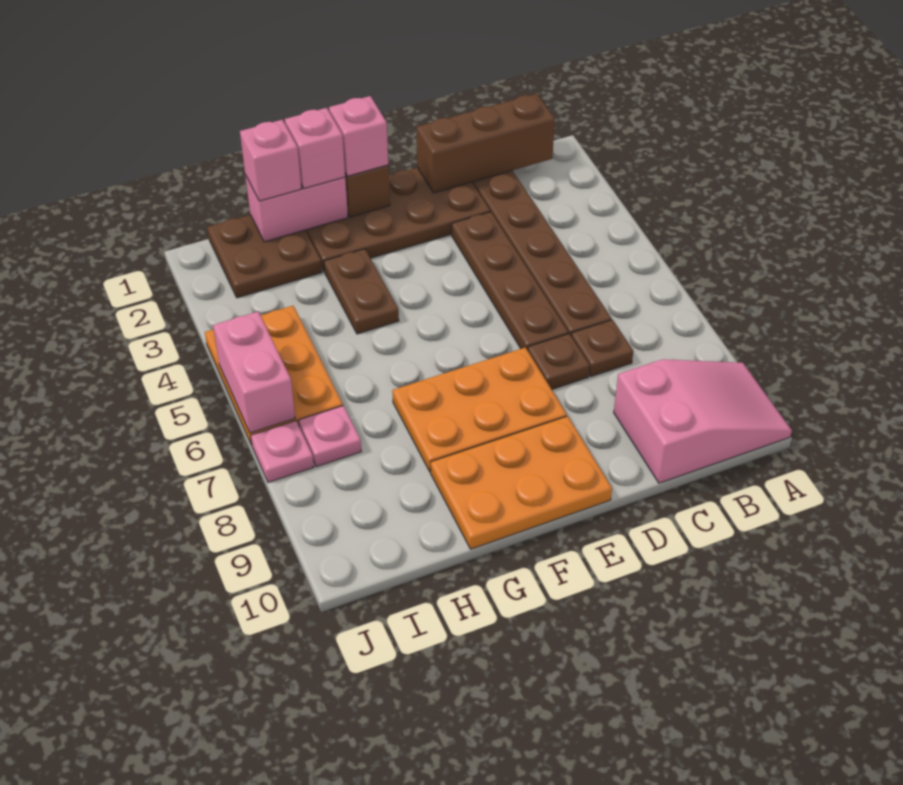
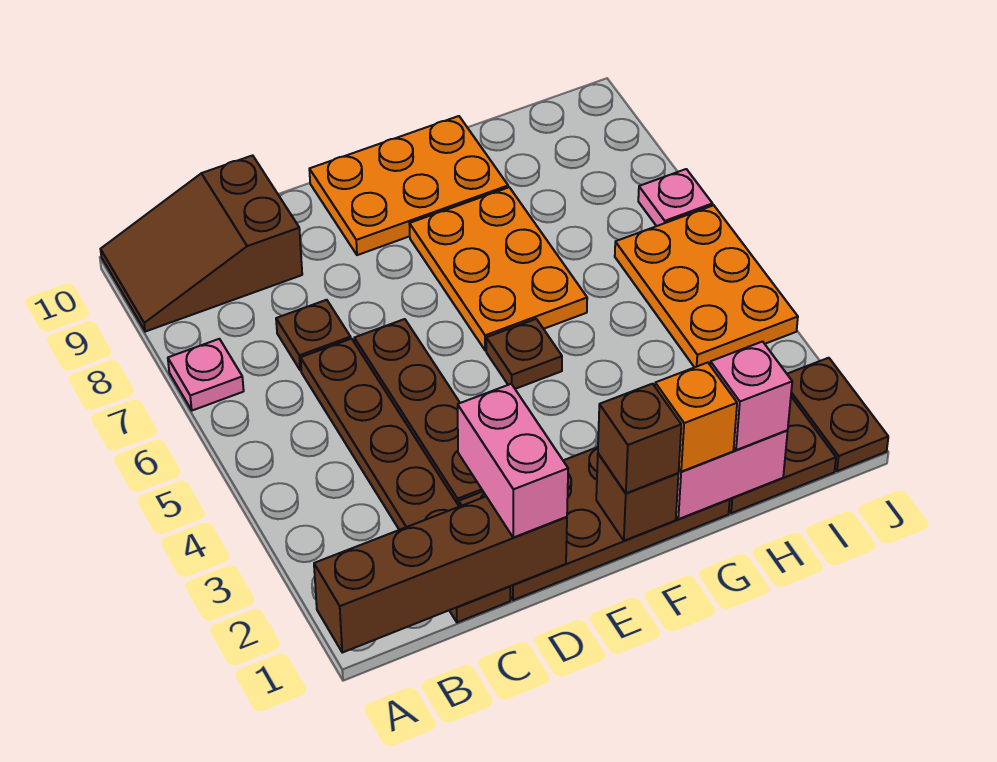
pink slope A9:C10 level 1 top C -> brown slope A9:C10 level 1 top C
brown brick B1:D1 level 2 -> brown brick A1:D1 level 2
brown plate D7 level 1 -> brown plate F5 level 1
orange plate E7:G8 level 1 -> orange plate F6:G8 level 1
pink brick F1 level 3 -> brown brick F1 level 3
pink brick G1 level 3 -> orange brick G1 level 3
brown plate G3:G4 level 1 -> brown plate J1:J2 level 1
pink plate I7 level 1 -> pink plate A7 level 1
pink brick J5:J6 level 2 -> pink brick D1:D2 level 3

